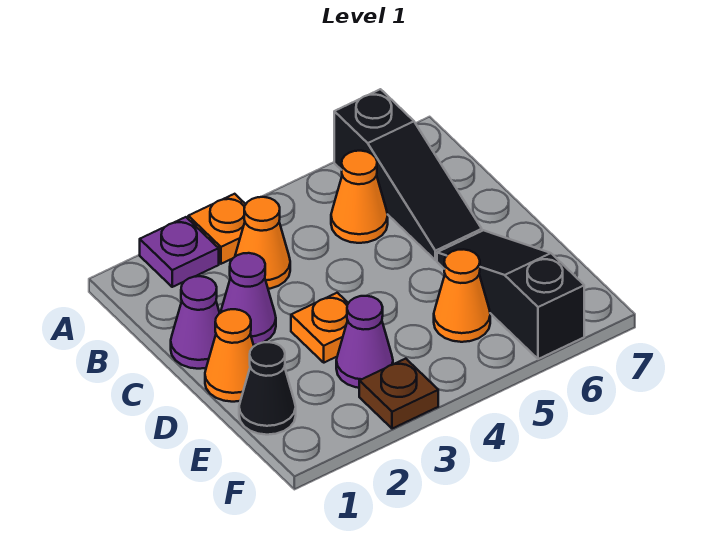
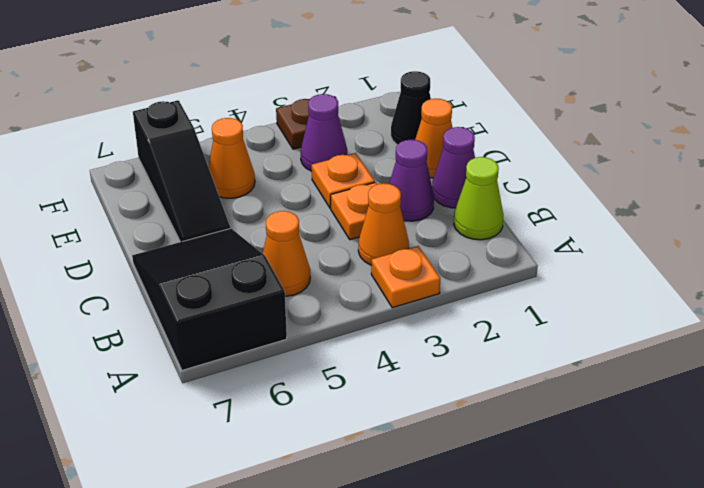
purple plate A2 level 1 -> none
black slope A6:C6 level 1 top A -> black slope A6:C7 level 1 top A
none -> lime cone B1 level 1
none -> orange plate C3 level 1

